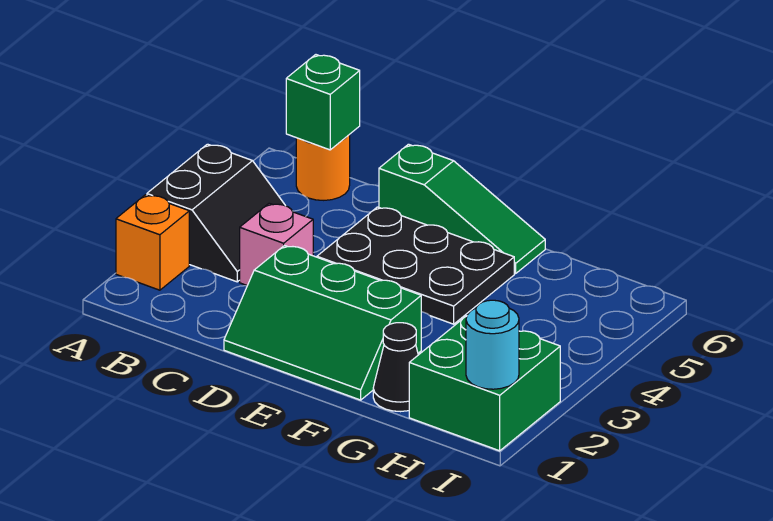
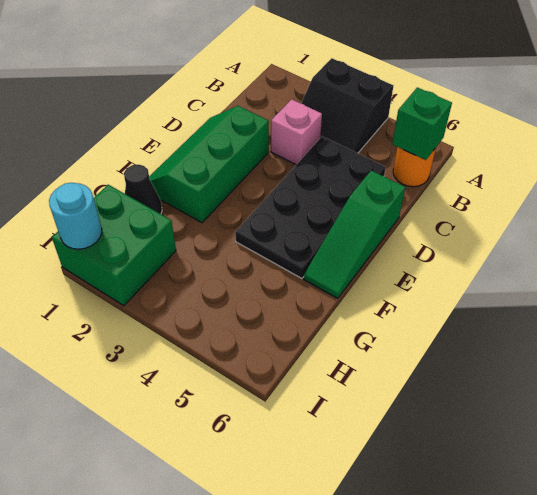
orange brick A2 level 1 -> none
black plate D4:F5 level 1 -> black plate C4:F5 level 1

